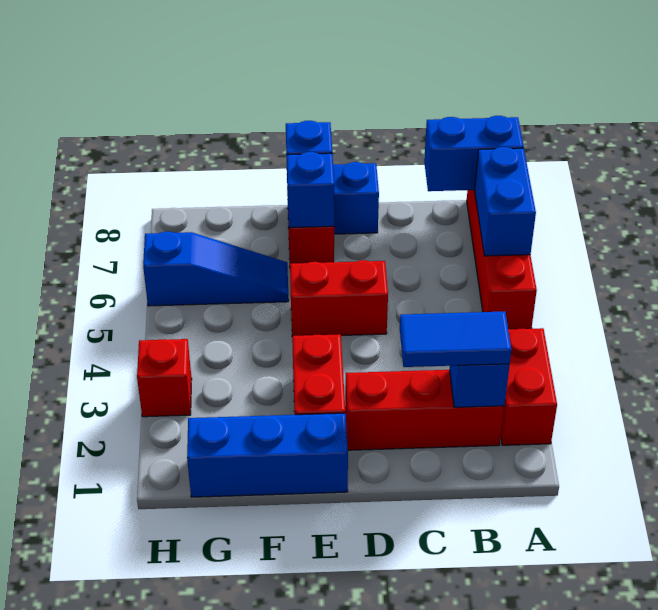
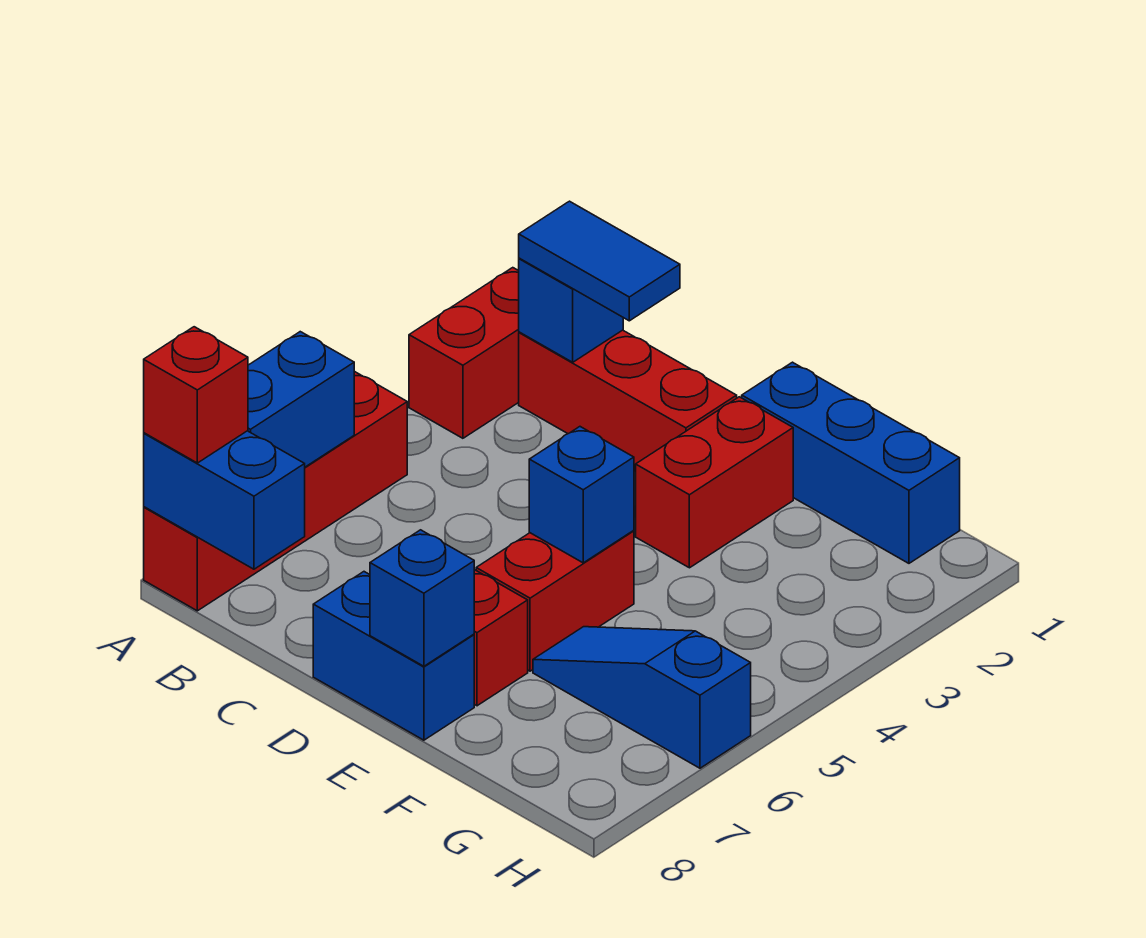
red brick D5:E5 level 1 -> red brick E5:E6 level 1
blue brick E7 level 2 -> blue brick E5 level 2
red brick H3 level 1 -> red brick A8 level 3

